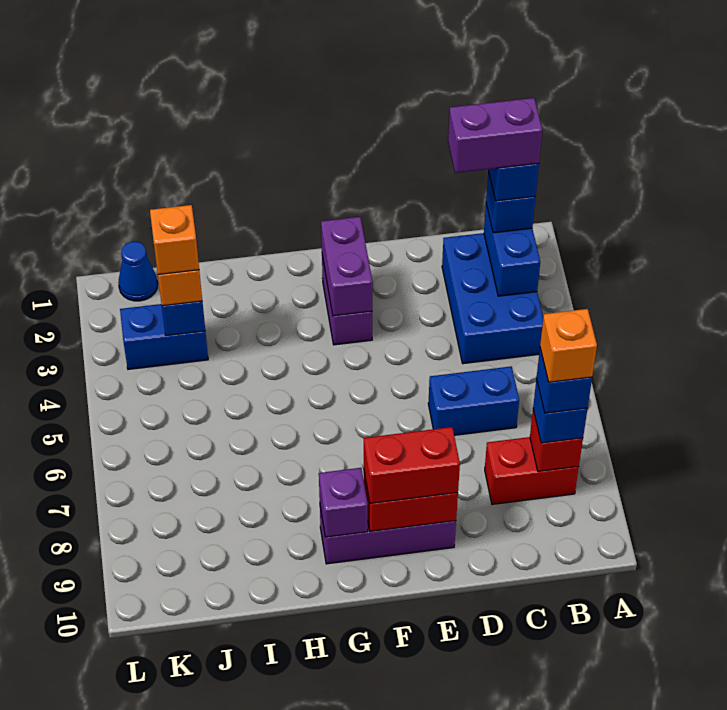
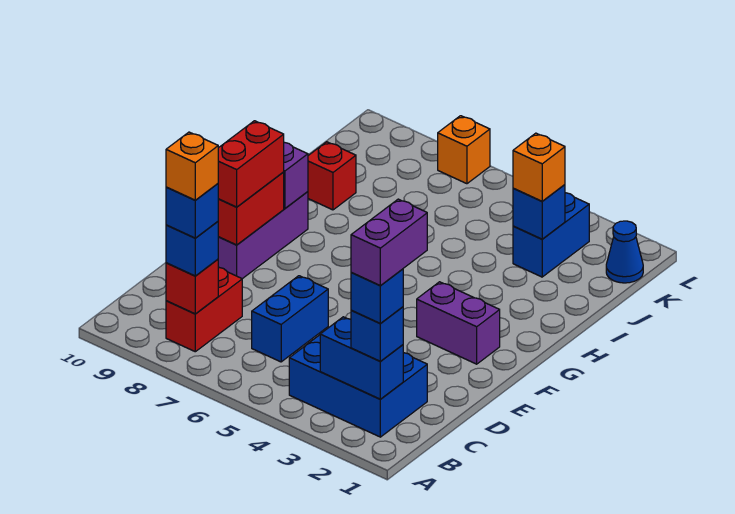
purple brick F2:F3 level 2 -> none
none -> red brick I9 level 1
orange brick J3 level 4 -> orange brick L7 level 1

